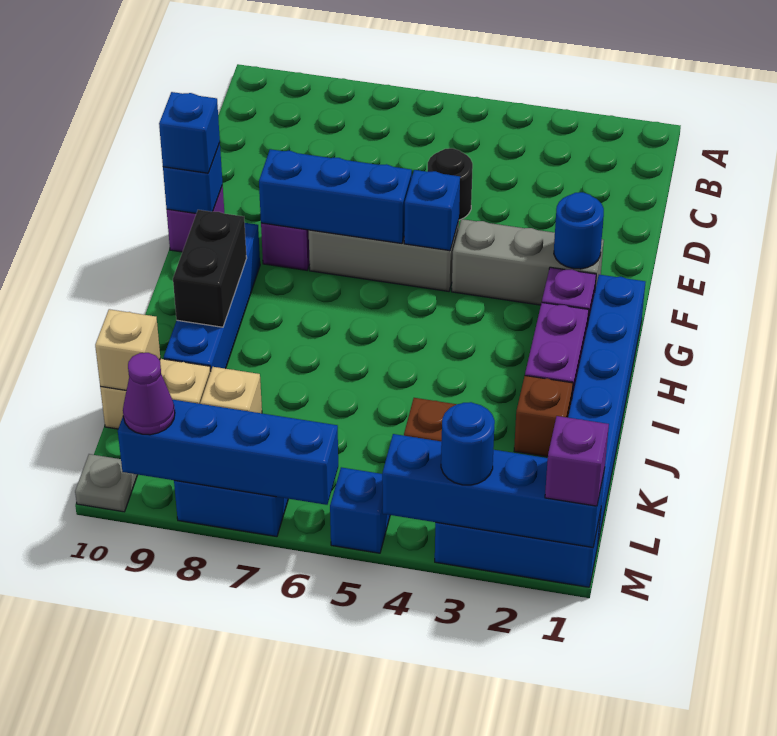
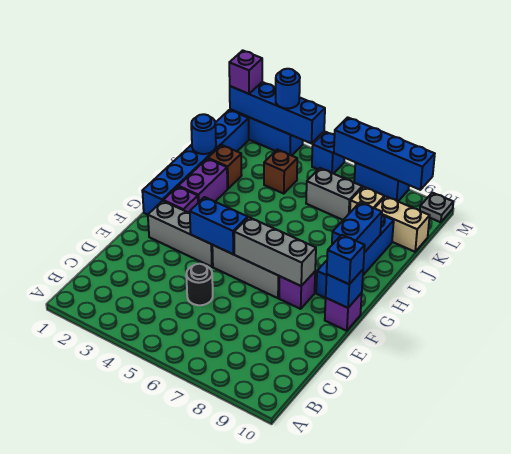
blue round brick F2 level 2 -> blue round brick J1 level 2
blue brick F5 level 2 -> blue brick F4:F5 level 2
blue brick F6:F8 level 2 -> grey brick F6:F8 level 2
black brick H9:I9 level 2 -> blue brick H9:I9 level 2
none -> grey brick K6:K7 level 1
tan brick K10 level 2 -> none
purple cone M9 level 3 -> none

